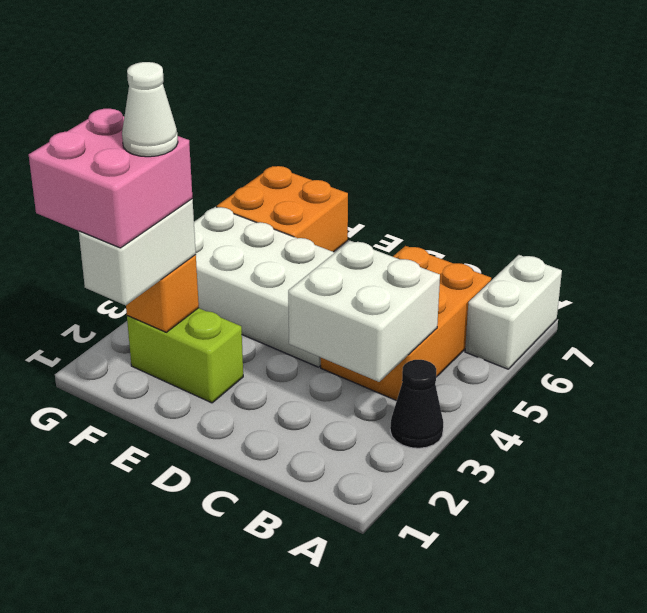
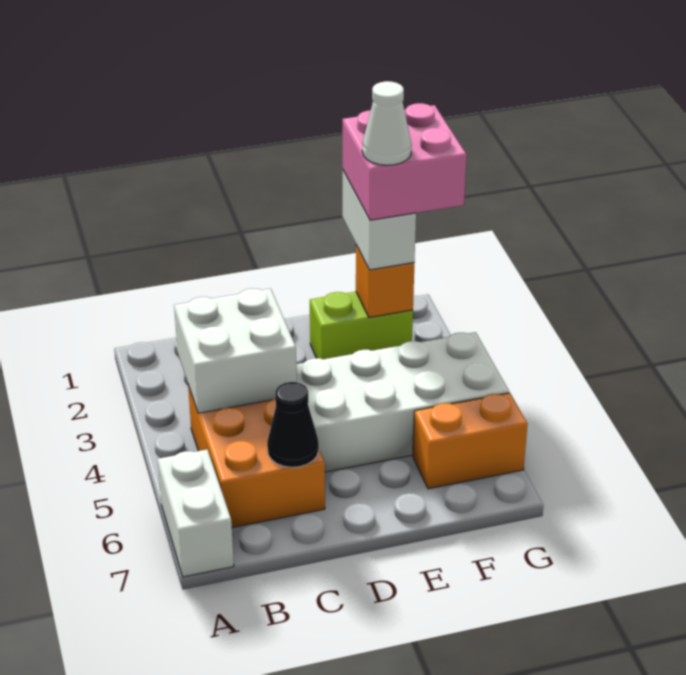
black cone A3 level 1 -> black cone C6 level 2
orange brick F6:G7 level 1 -> orange brick F6:G6 level 1

